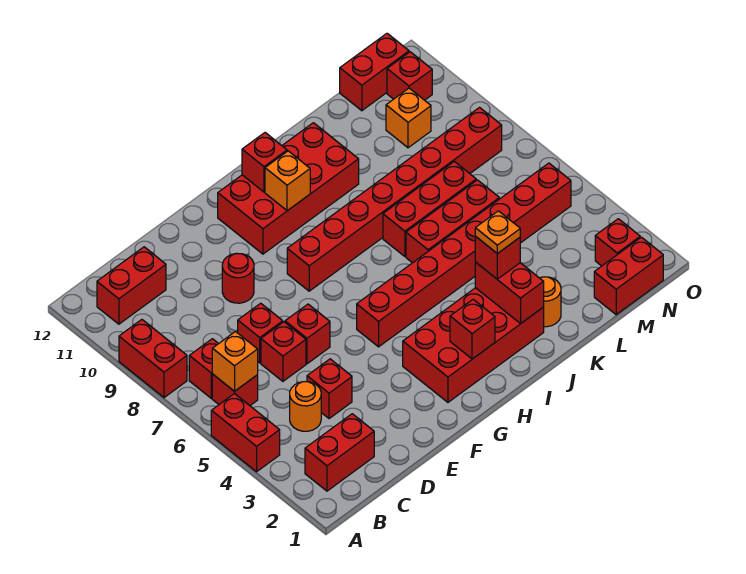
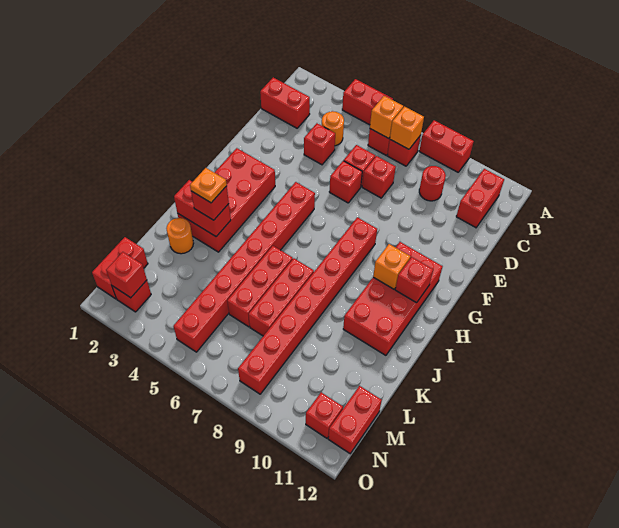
red brick B2:C2 level 1 -> red brick C1:C2 level 1
red round brick E9 level 1 -> red round brick C9 level 1
red brick H2 level 2 -> red brick N2 level 2
orange brick M10 level 1 -> orange brick B7 level 2

